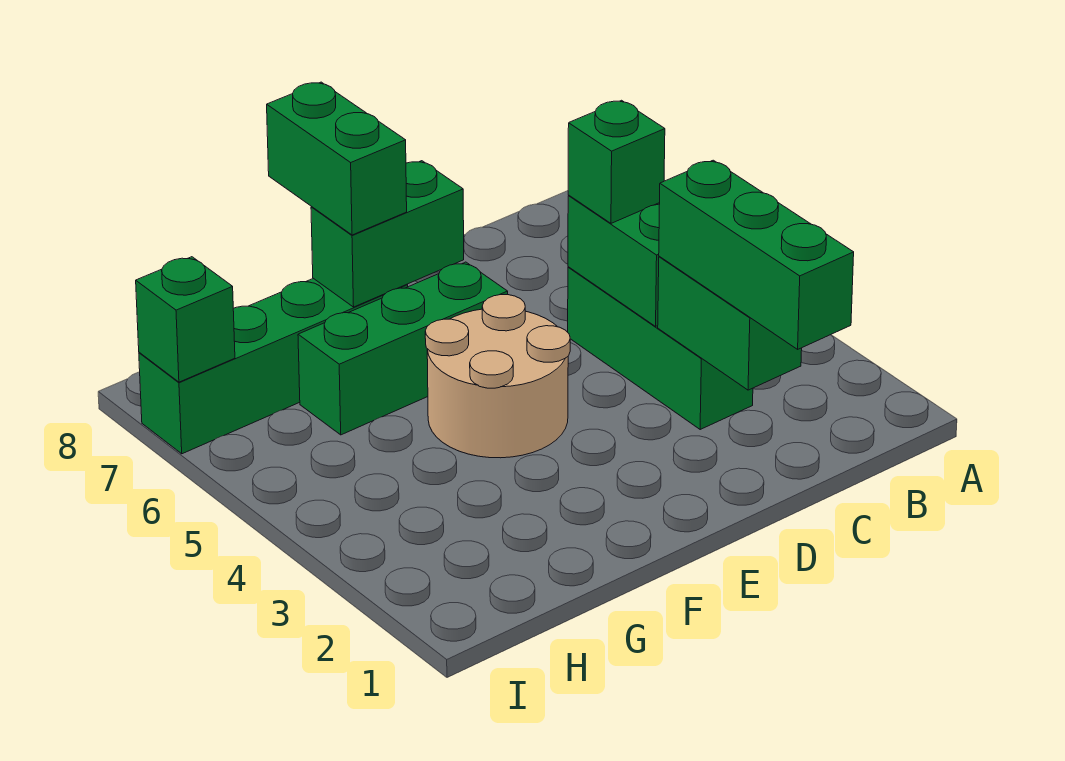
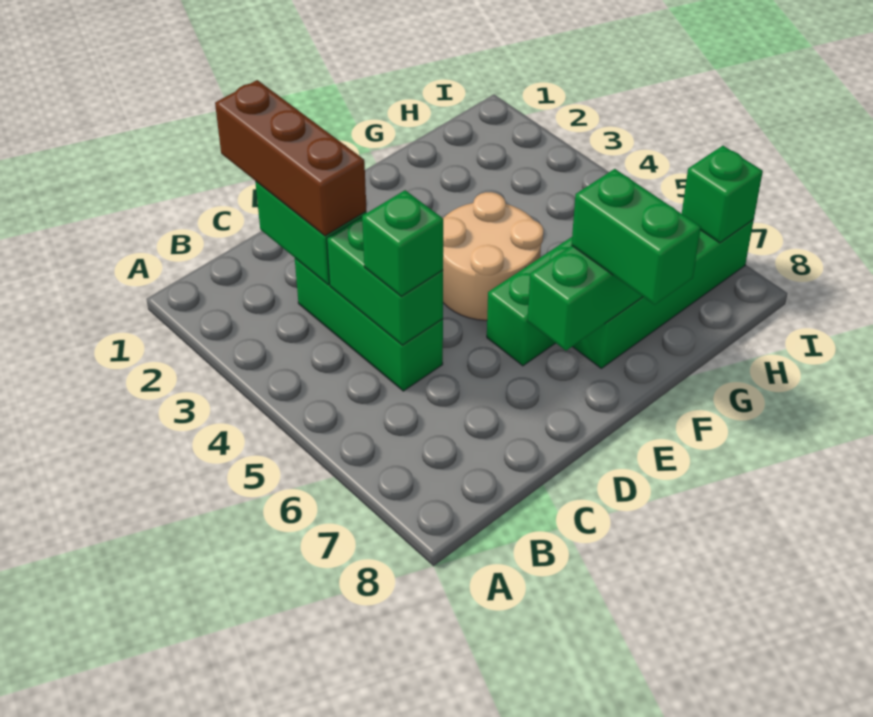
green brick C1:C3 level 3 -> brown brick C1:C3 level 3

